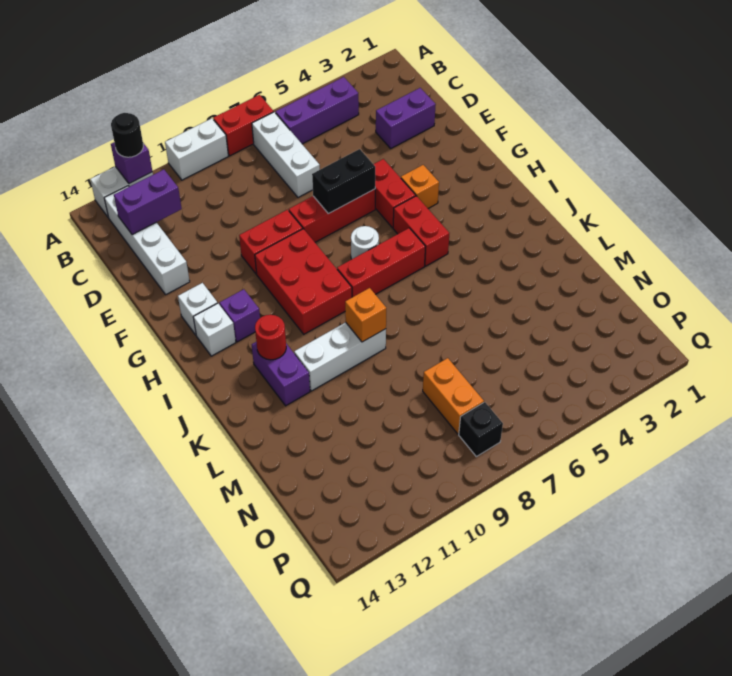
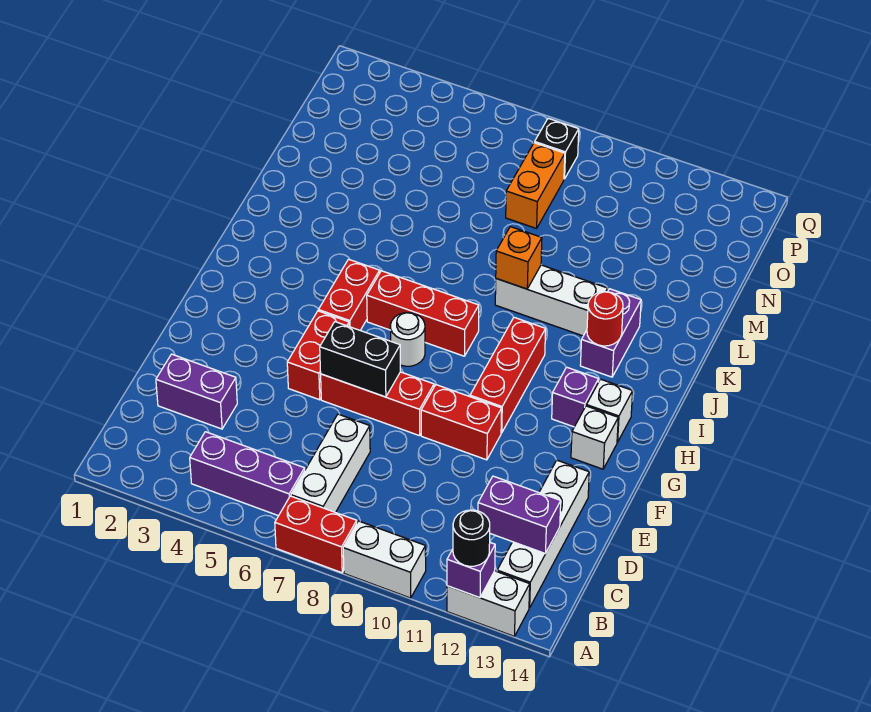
orange brick G4 level 1 -> none
red brick G9:I10 level 1 -> red brick G10:I10 level 1

